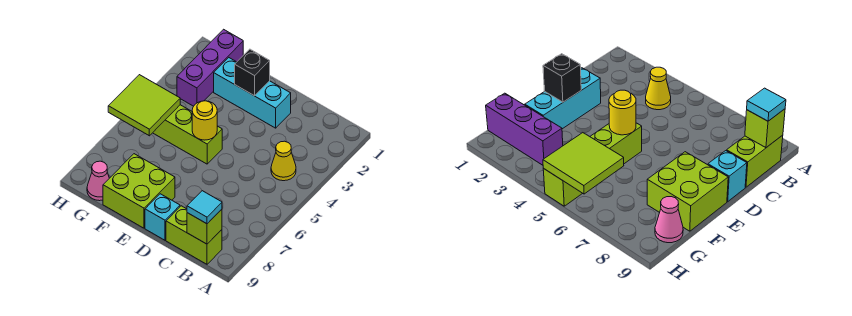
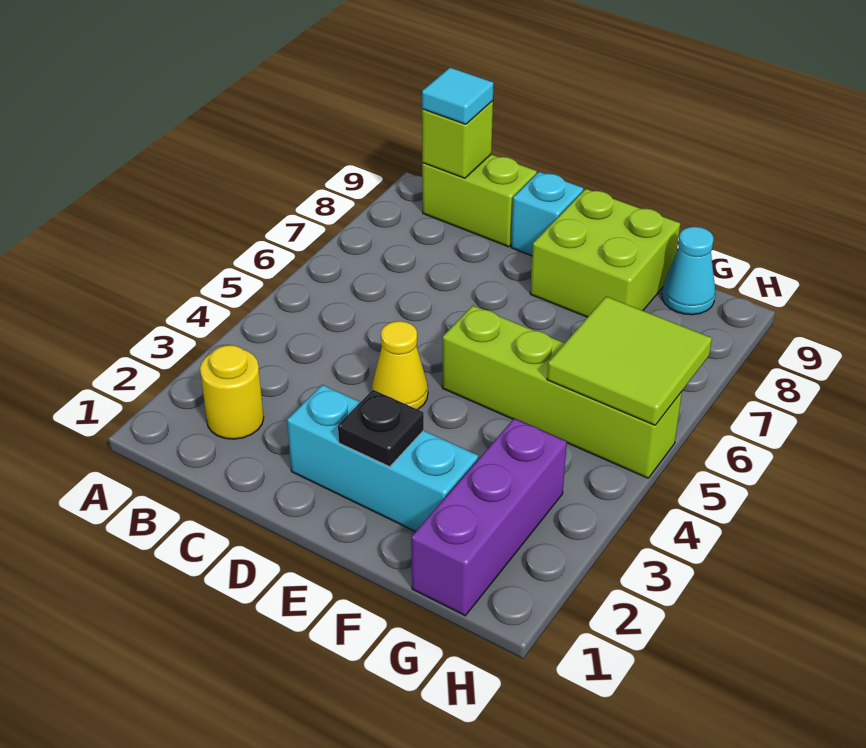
yellow cone B4 level 1 -> yellow cone D4 level 1
black brick E2 level 2 -> black plate E2 level 2
yellow round brick E5 level 2 -> yellow round brick B2 level 1
pink cone G9 level 1 -> cyan cone G9 level 1

